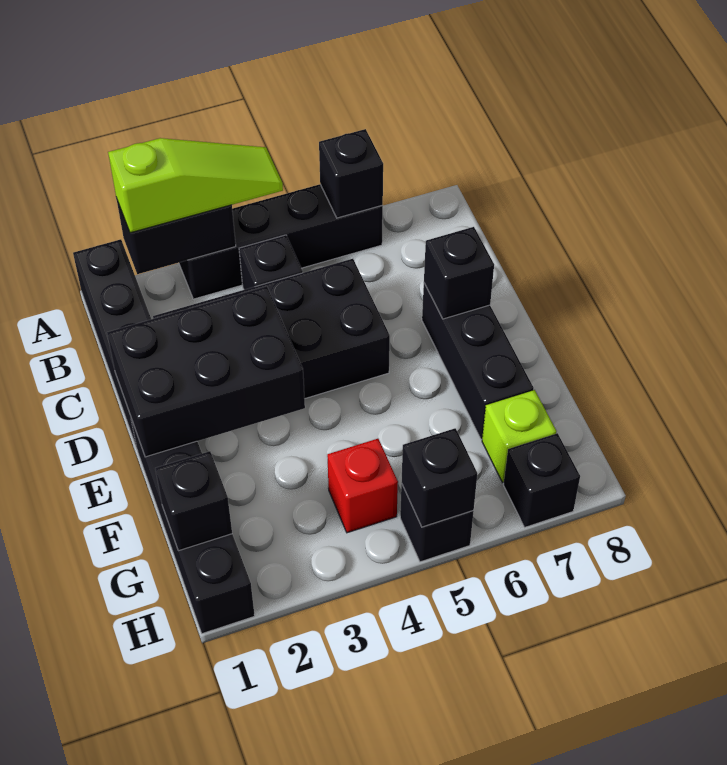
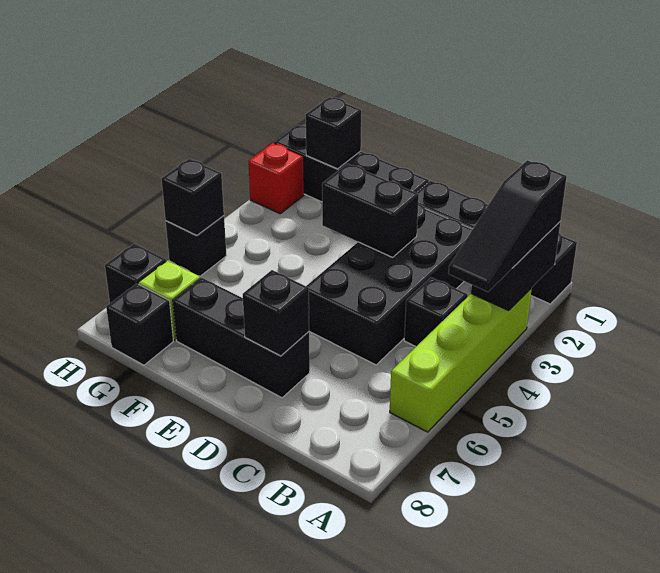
lime slope A2:A4 level 3 top 2 -> black slope A2:A4 level 3 top 2
black brick A3:A6 level 1 -> lime brick A3:A6 level 1
black brick A6 level 2 -> black brick G8 level 1
black brick D1:E3 level 2 -> black brick D3:E3 level 2
red brick G4 level 1 -> red brick H2 level 1

